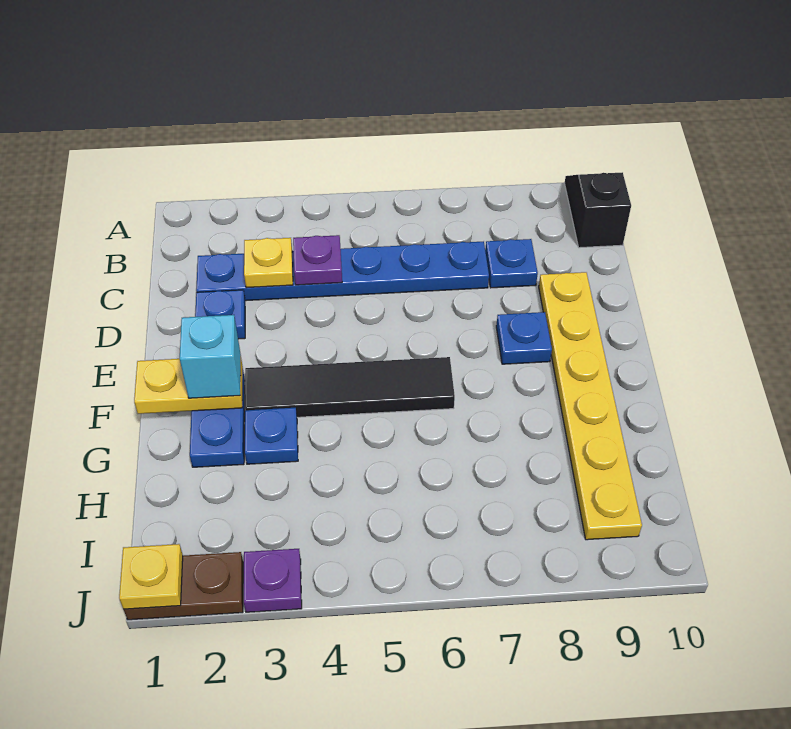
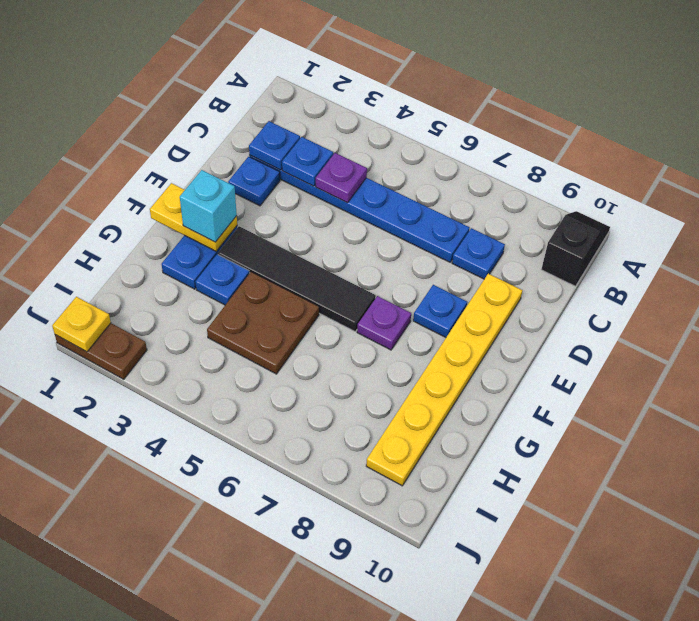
none -> blue plate C2 level 2
yellow plate C3 level 2 -> blue plate C3 level 2
none -> brown plate G4:H5 level 1
purple plate J3 level 1 -> purple plate F7 level 1

